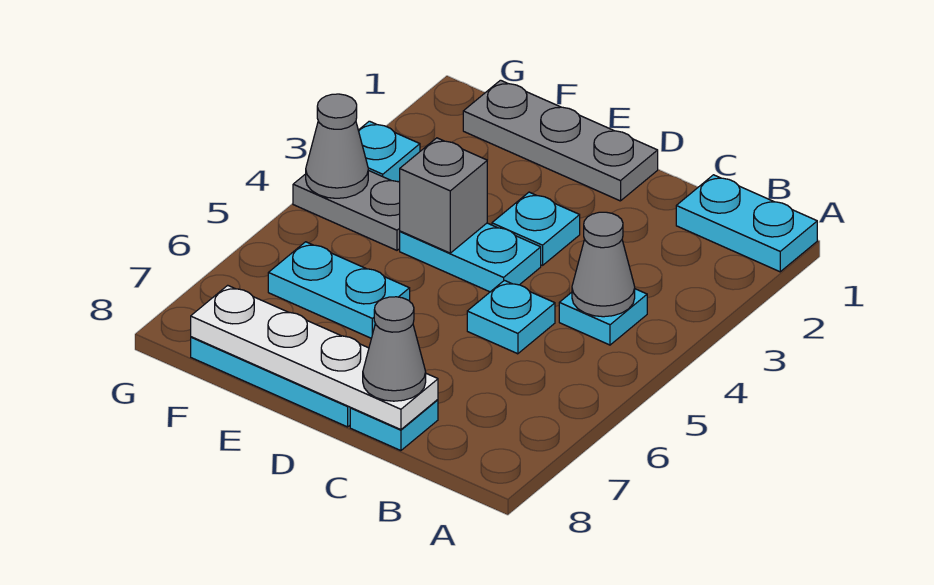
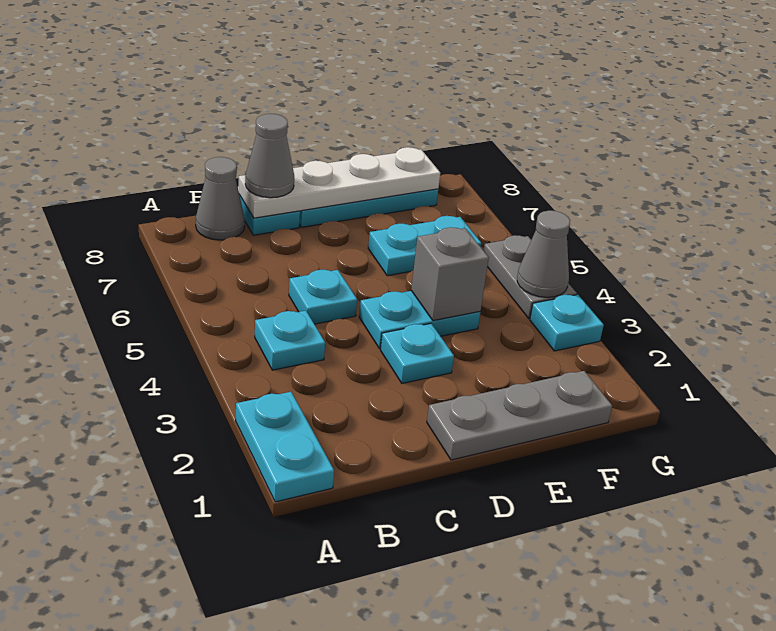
cyan plate A1:B1 level 1 -> cyan plate A1:A2 level 1
grey cone B4 level 2 -> grey cone B8 level 1
grey plate F4:G4 level 1 -> grey plate G4:G5 level 1

